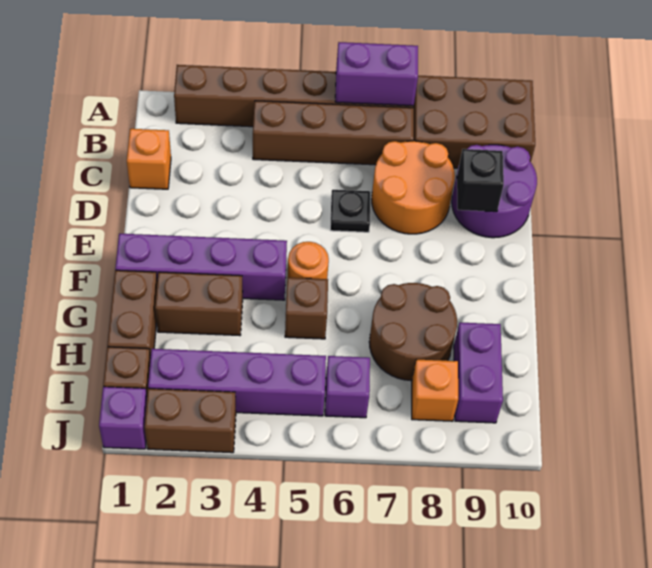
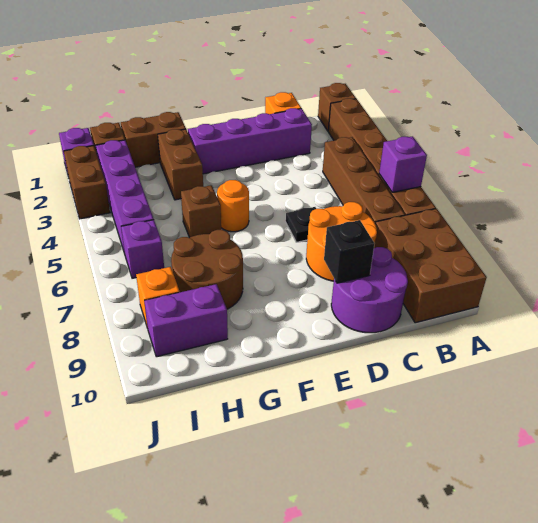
none -> brown brick A1 level 1
purple brick A6:A7 level 2 -> purple brick A6 level 2
purple brick F1:F4 level 1 -> purple brick C2:F2 level 1

